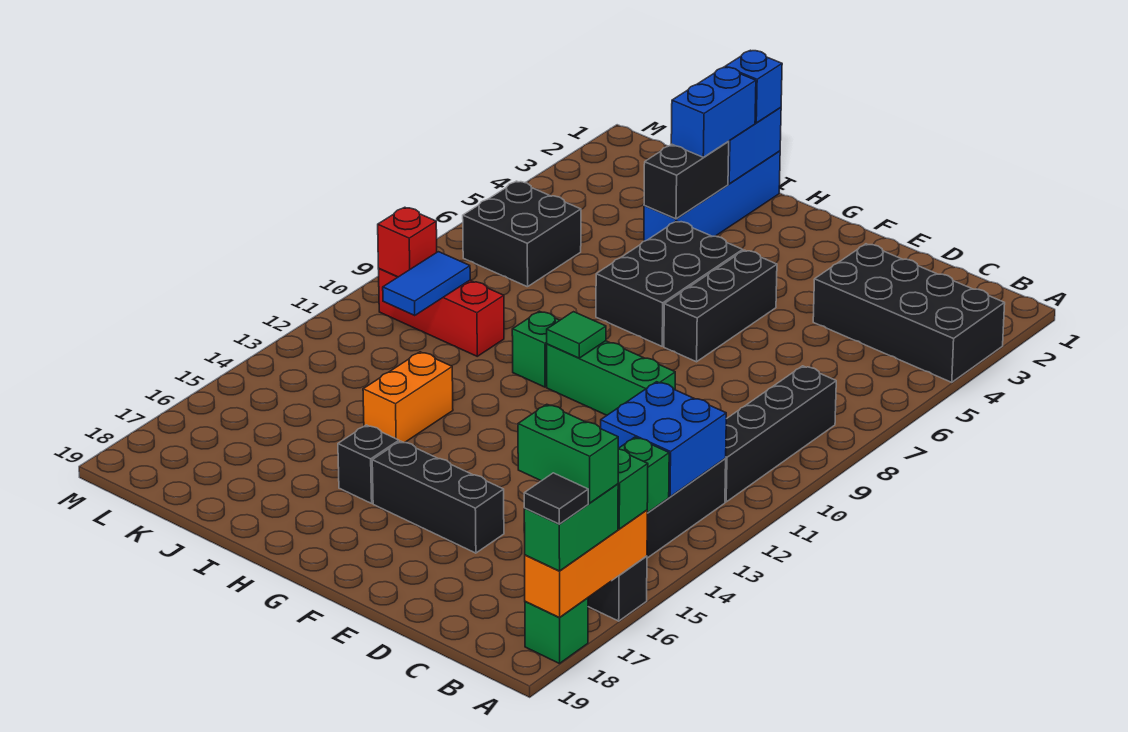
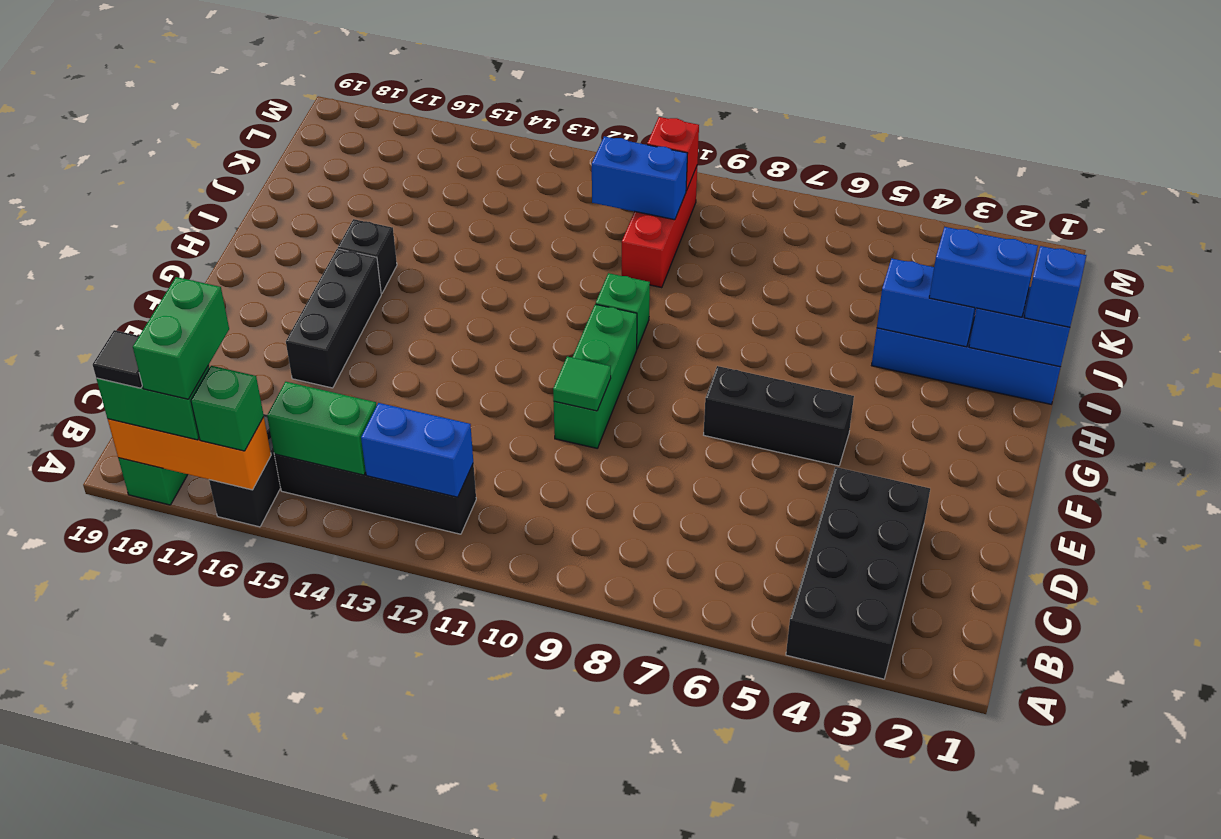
black brick B8:B11 level 1 -> none
blue brick B12:C13 level 2 -> blue brick B12:B13 level 2
black brick G5:H7 level 1 -> none
green tile G10 level 2 -> green tile E10 level 2
black brick I3:I4 level 2 -> blue brick I3:I4 level 2
orange brick I13:I14 level 1 -> none
black brick K6:L7 level 1 -> none
blue tile K10:K11 level 2 -> blue brick K10:K11 level 2

